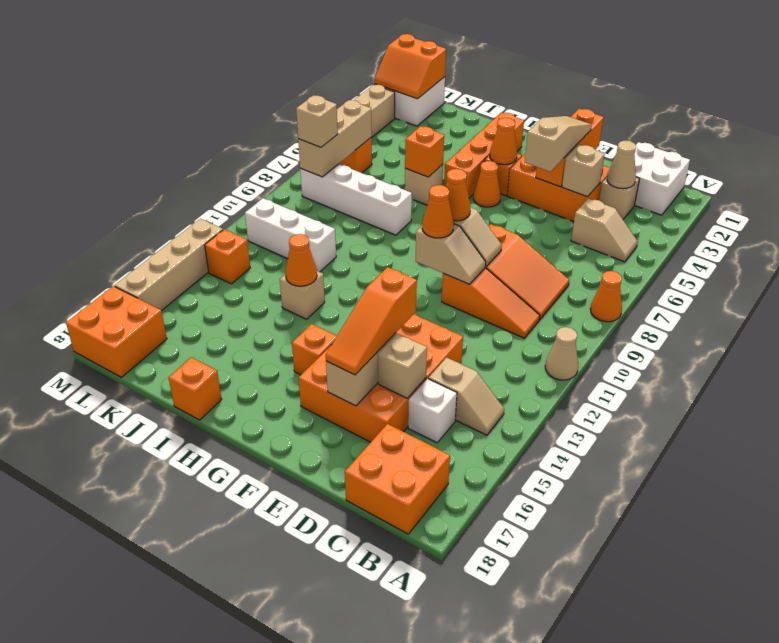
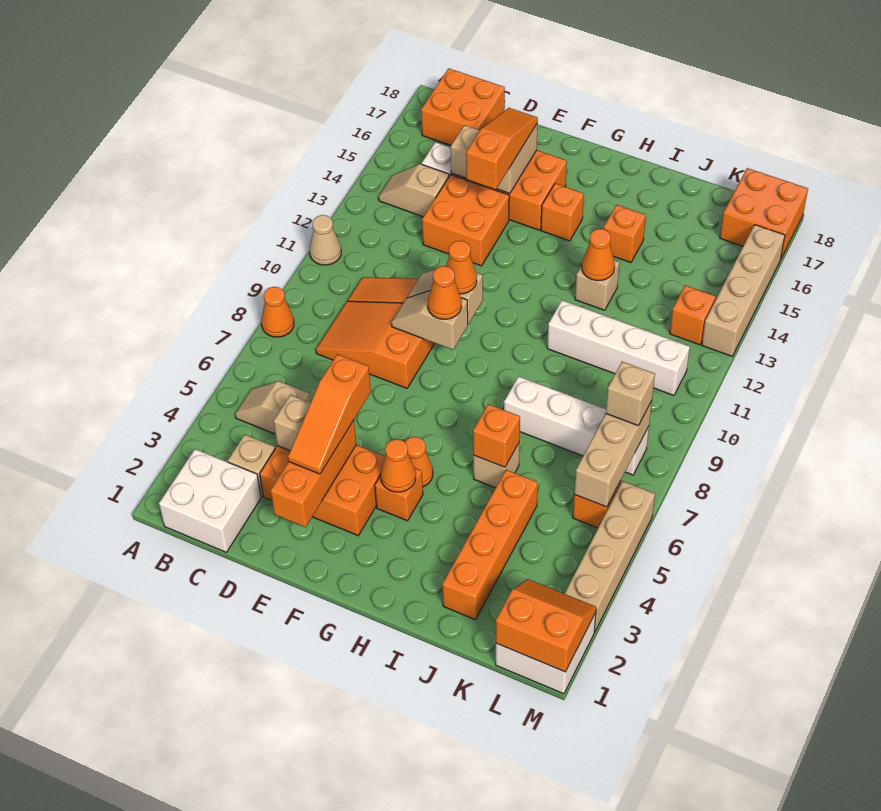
tan cone C3 level 2 -> none
tan slope E3:E5 level 3 top 5 -> orange slope E3:E5 level 3 top 5
orange brick H2:H5 level 1 -> orange brick J2:J5 level 1
orange brick I18 level 1 -> orange brick I15 level 1
white brick J11:L11 level 1 -> white brick I11:L11 level 1

